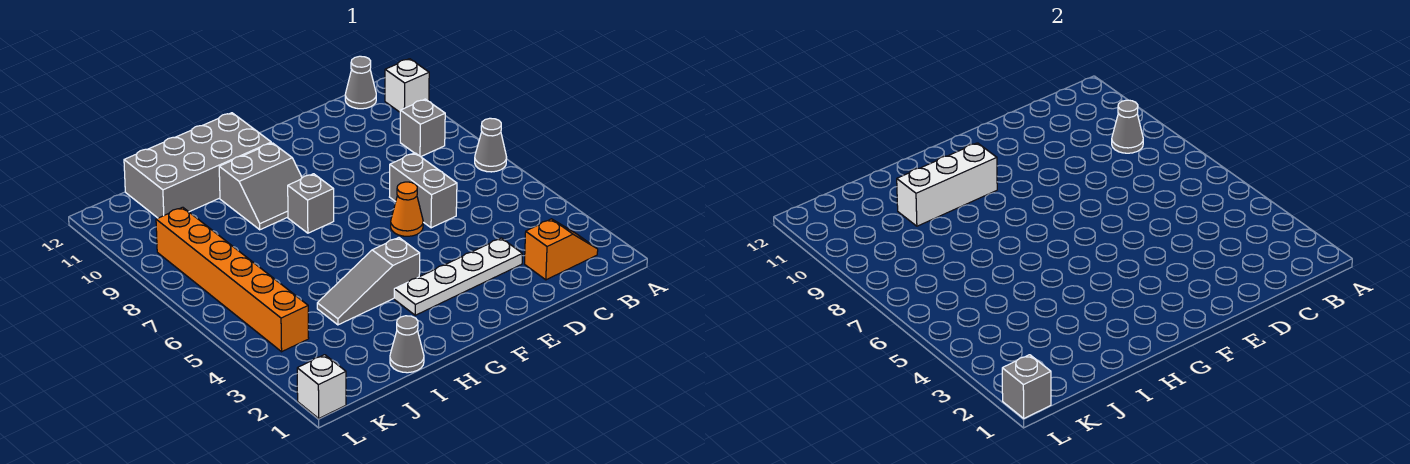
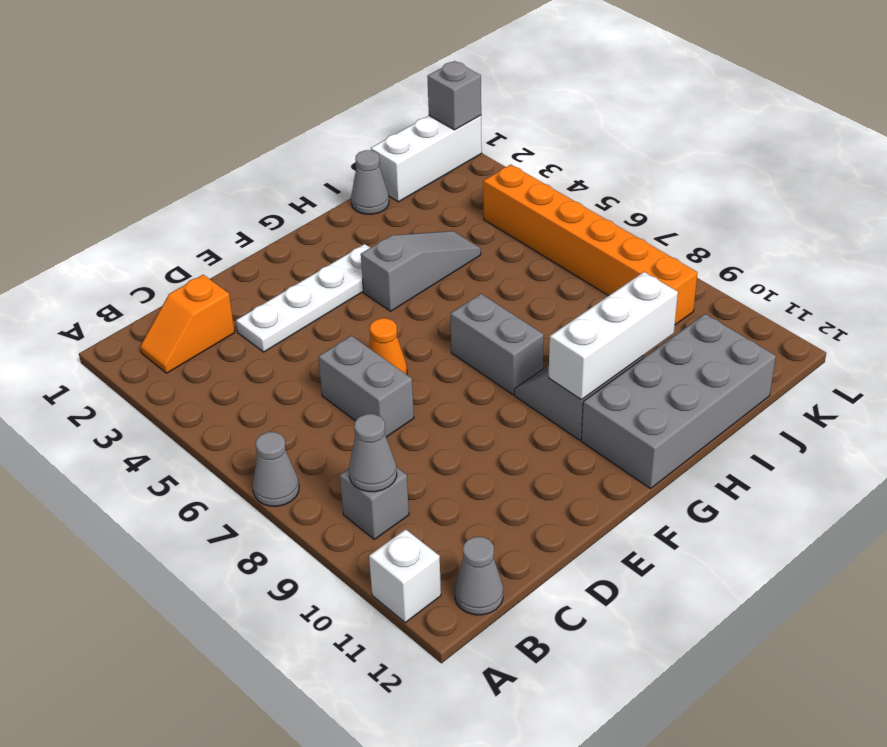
grey brick G8 level 1 -> grey brick G7:G8 level 1
white brick L1 level 1 -> white brick J1:L1 level 1

